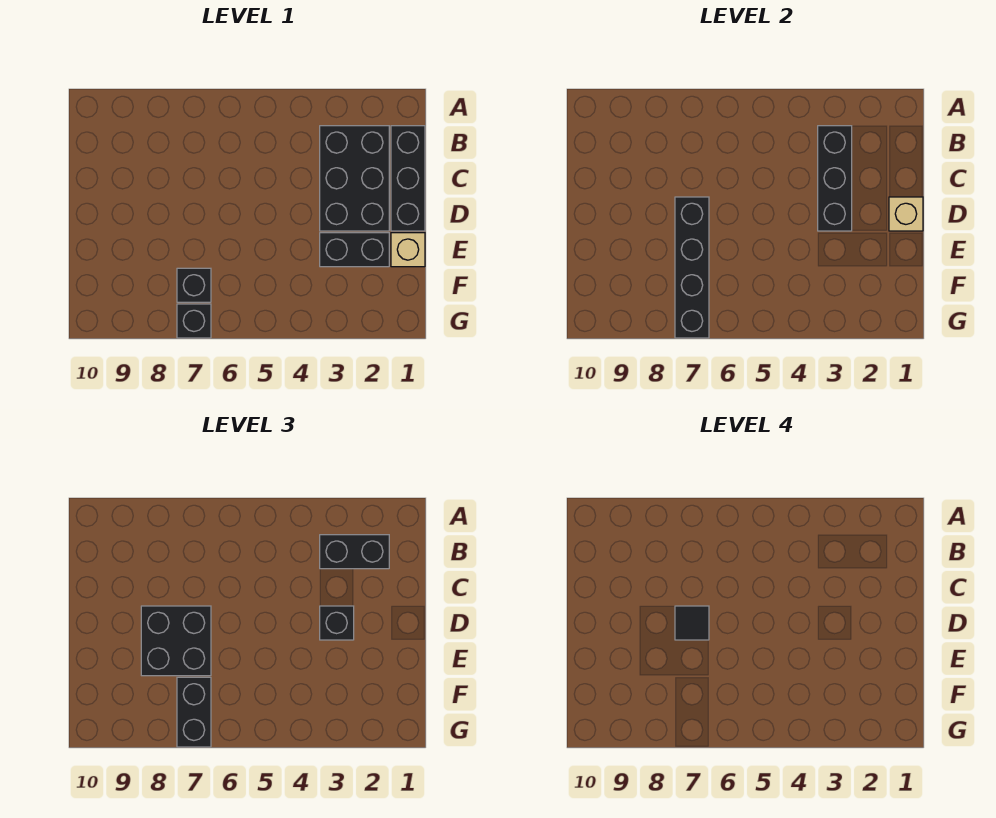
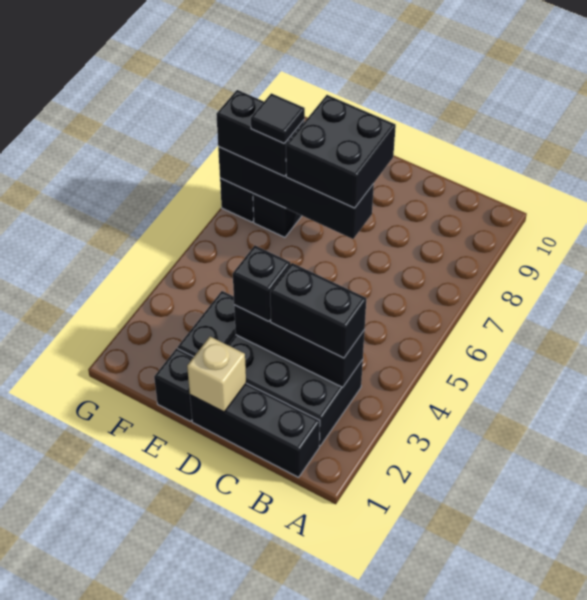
black brick B2:B3 level 3 -> black brick B3:C3 level 3
black tile D7 level 4 -> black tile F7 level 4
tan brick E1 level 1 -> black brick E1 level 1

